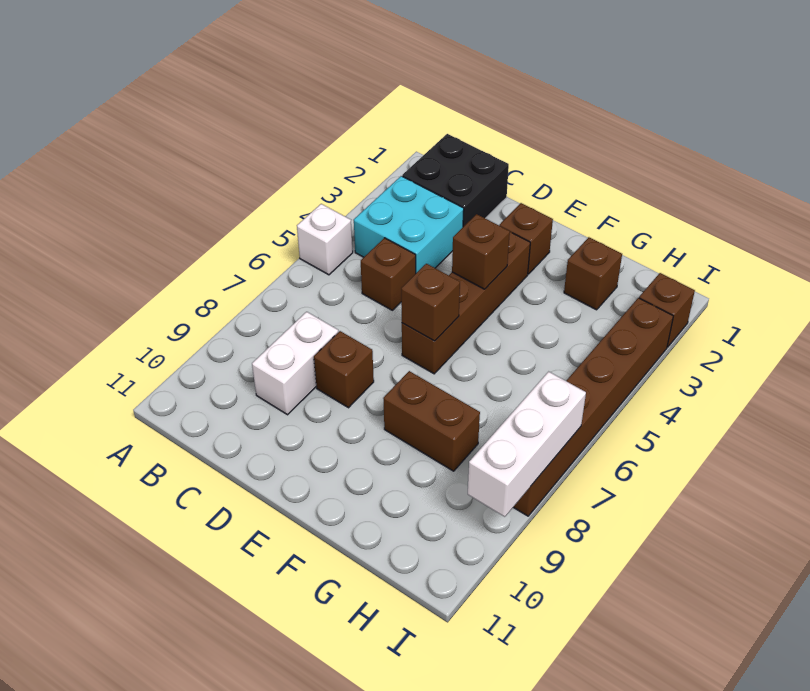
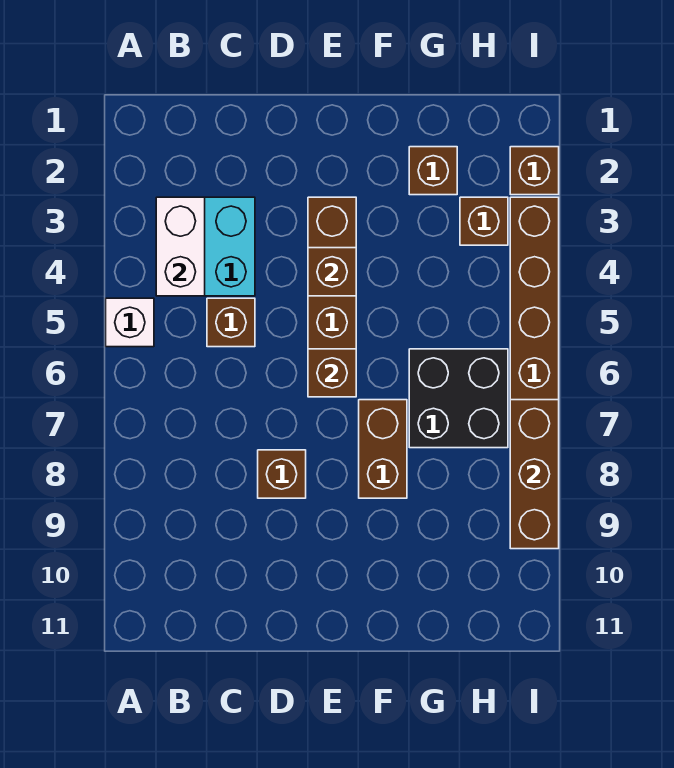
black brick B1:C2 level 1 -> black brick G6:H7 level 1
white brick C8:C9 level 1 -> white brick B3:B4 level 2
brown brick E2 level 1 -> brown brick H3 level 1
brown brick F8:G8 level 1 -> brown brick F7:F8 level 1
white brick I7:I9 level 2 -> brown brick I7:I9 level 2

